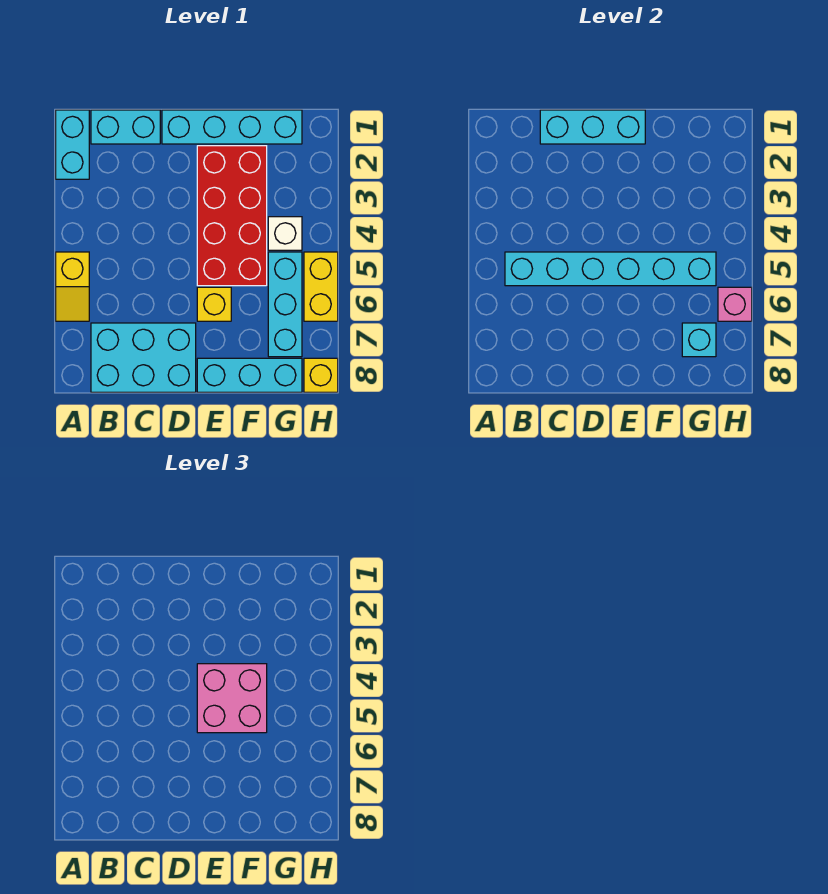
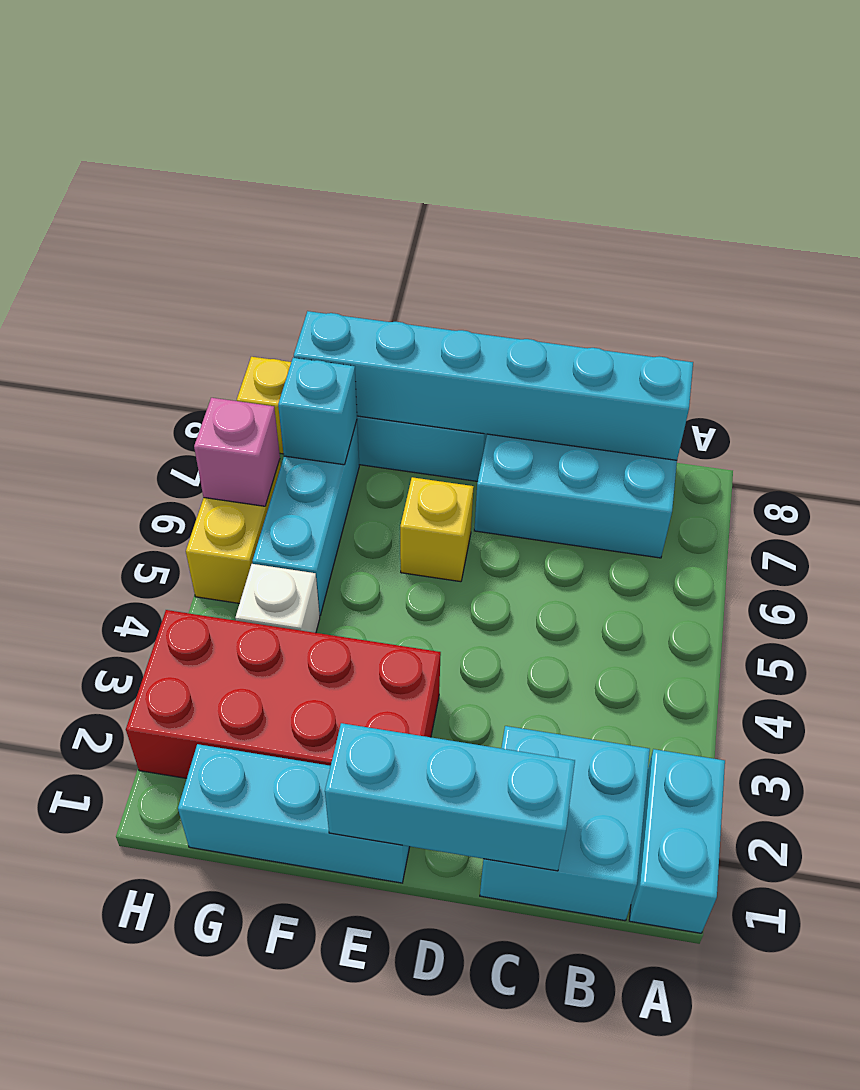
yellow slope A5:A6 level 1 top 5 -> none
cyan brick B1:C1 level 1 -> cyan brick B1:C2 level 1
cyan brick B5:G5 level 2 -> cyan brick B8:G8 level 2
cyan brick D1:G1 level 1 -> cyan brick E1:G1 level 1
red brick E2:F5 level 1 -> red brick E2:H3 level 1
pink brick E4:F5 level 3 -> none

